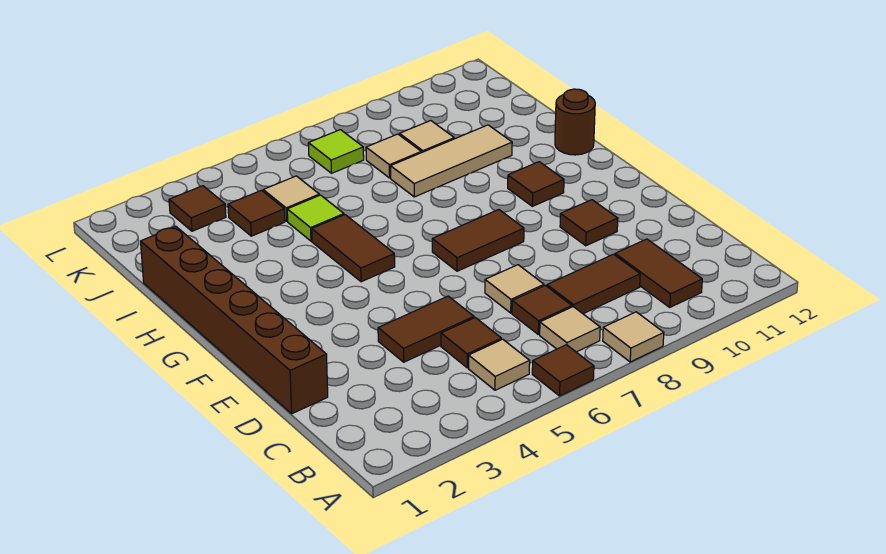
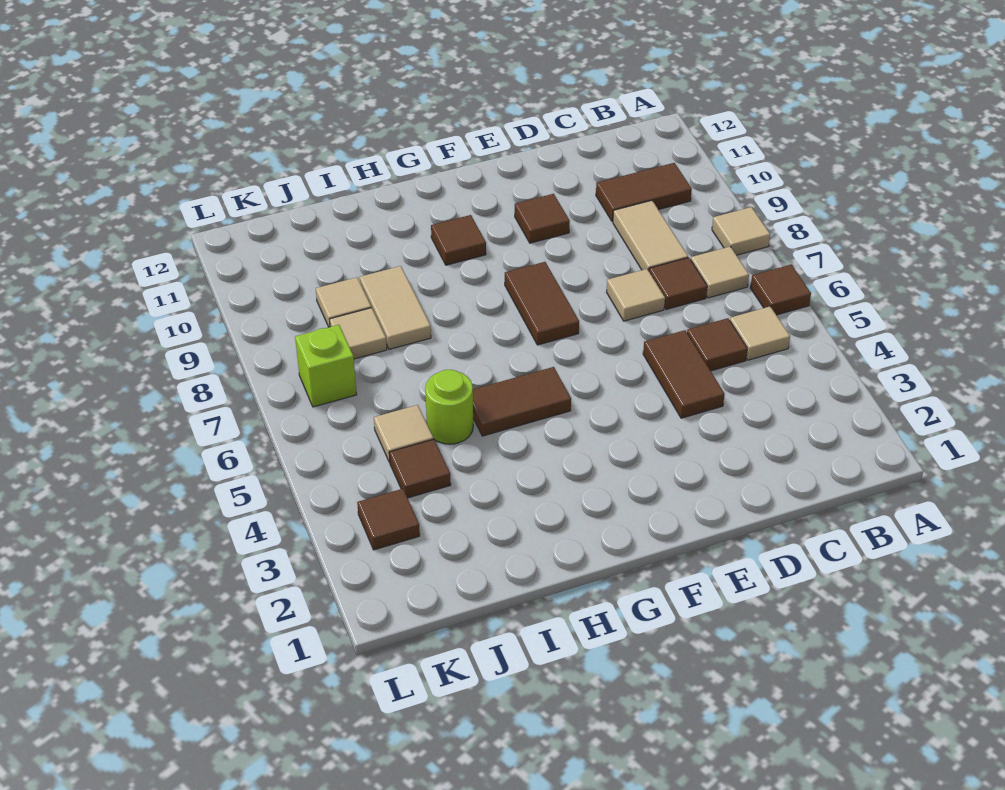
brown tile C8:C9 level 1 -> tan tile C8:C9 level 1
brown brick D1:I1 level 1 -> none
brown round brick H12 level 1 -> none
lime tile I5 level 1 -> lime round brick I5 level 1
tan tile I8:I10 level 1 -> tan tile I8:I9 level 1
lime tile K7 level 1 -> lime brick K7 level 1

